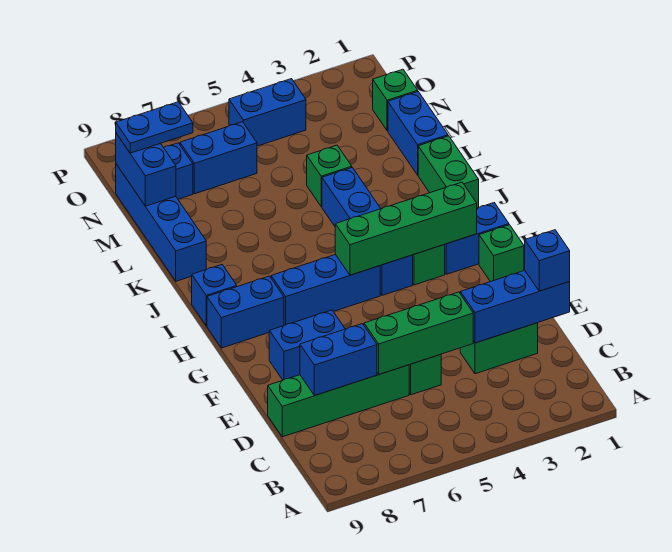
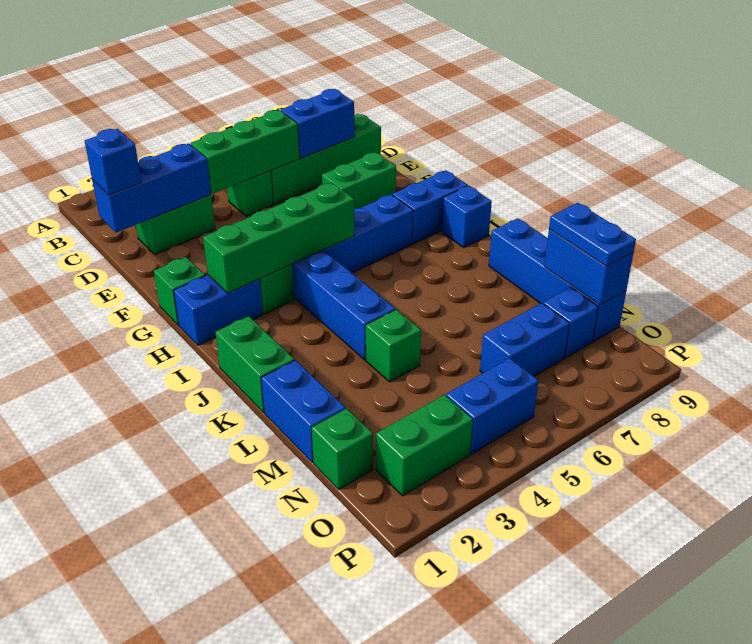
blue brick F7:F8 level 1 -> green brick F7:F8 level 1
blue plate N8:N9 level 3 -> blue plate M9:N9 level 3
none -> green brick O2:O3 level 1

